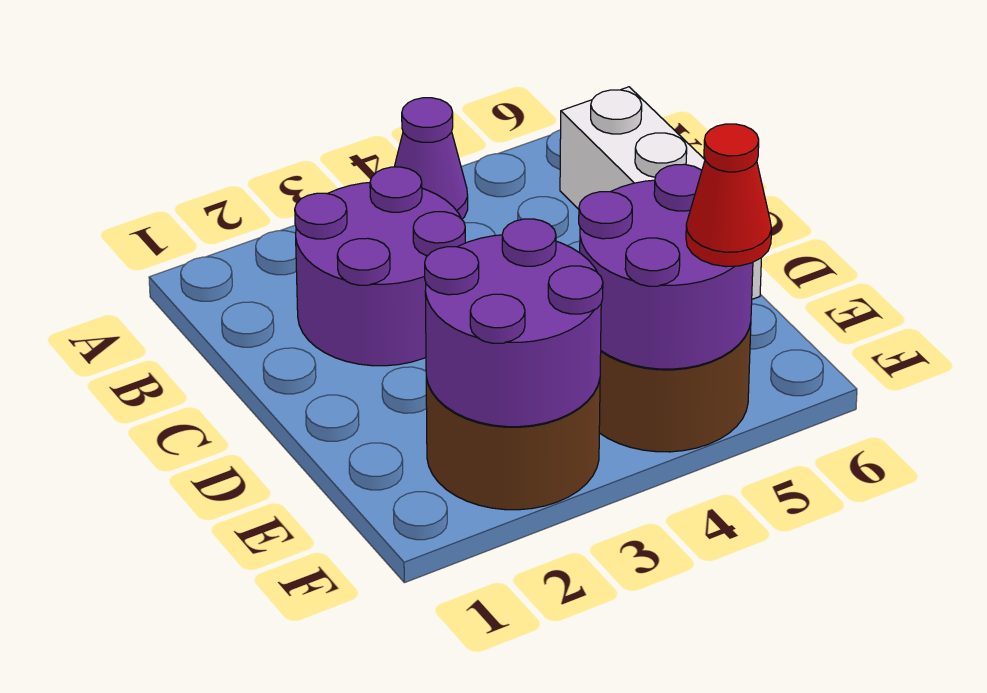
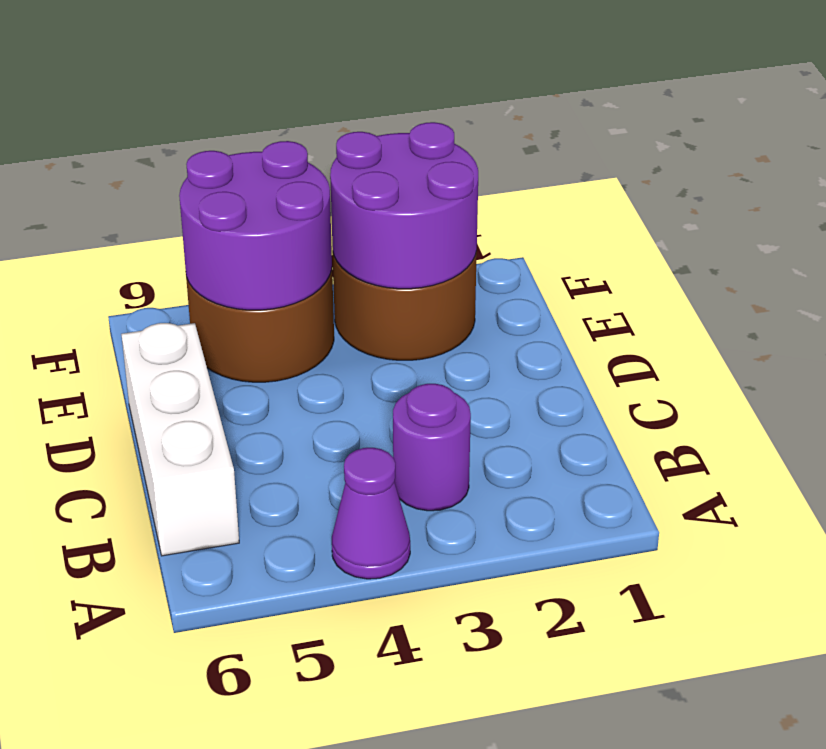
purple round brick B2:C3 level 1 -> purple round brick B3 level 1
red cone F5 level 3 -> none

